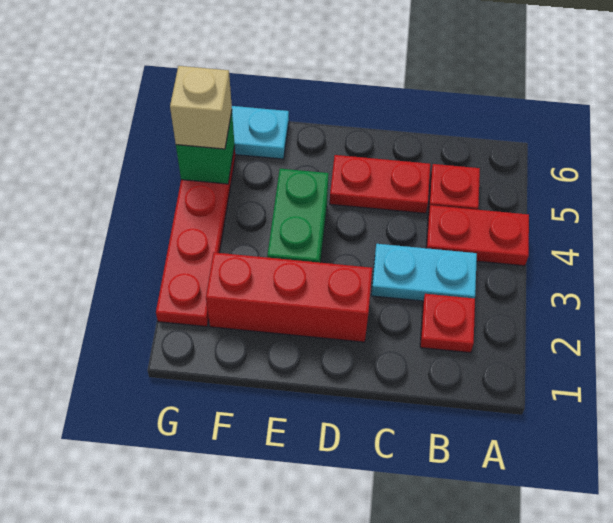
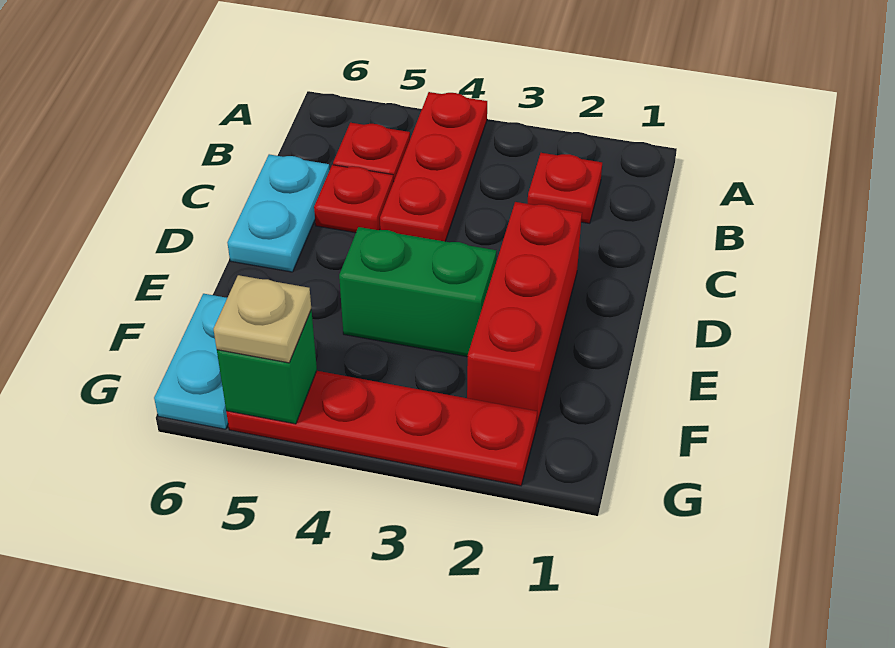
red plate A4:B4 level 1 -> red plate A4:C4 level 1
cyan plate B3:C3 level 1 -> cyan plate C6:D6 level 1
red plate C5:D5 level 1 -> red plate C5 level 1
tan brick G5 level 3 -> tan plate G5 level 3

